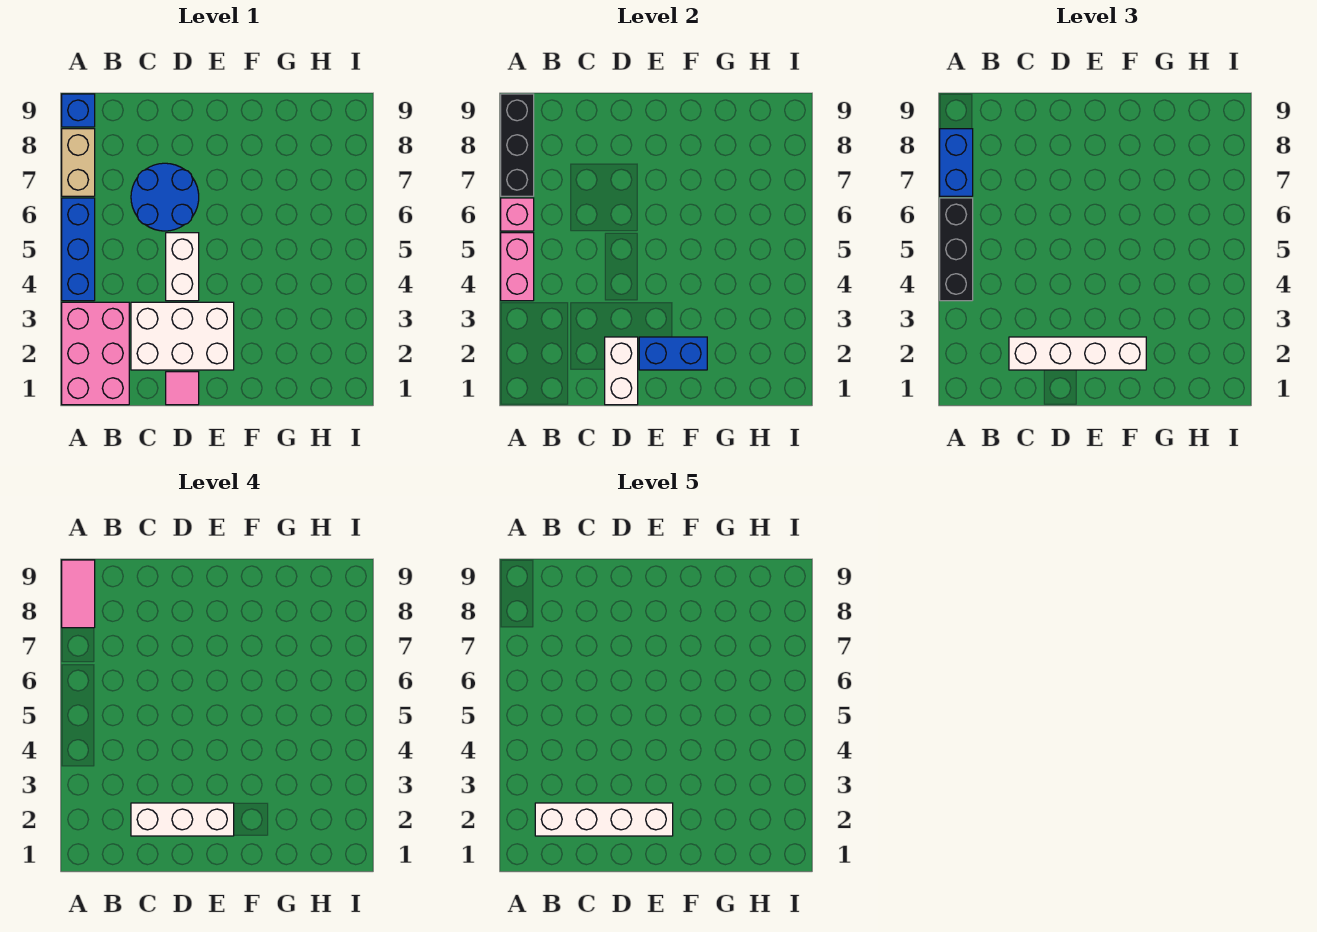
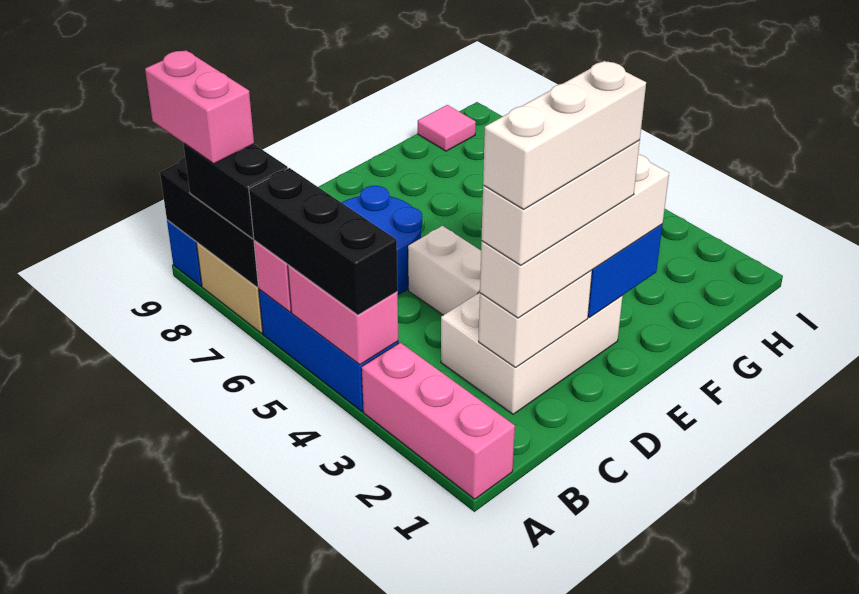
pink brick A1:B3 level 1 -> pink brick A1:A3 level 1
blue brick A7:A8 level 3 -> black brick A7:A8 level 3
pink tile A8:A9 level 4 -> pink brick A8:A9 level 4
white brick B2:E2 level 5 -> white brick C2:E2 level 5
pink tile D1 level 1 -> pink tile H9 level 1
white brick D1:D2 level 2 -> white brick C2:D2 level 2

